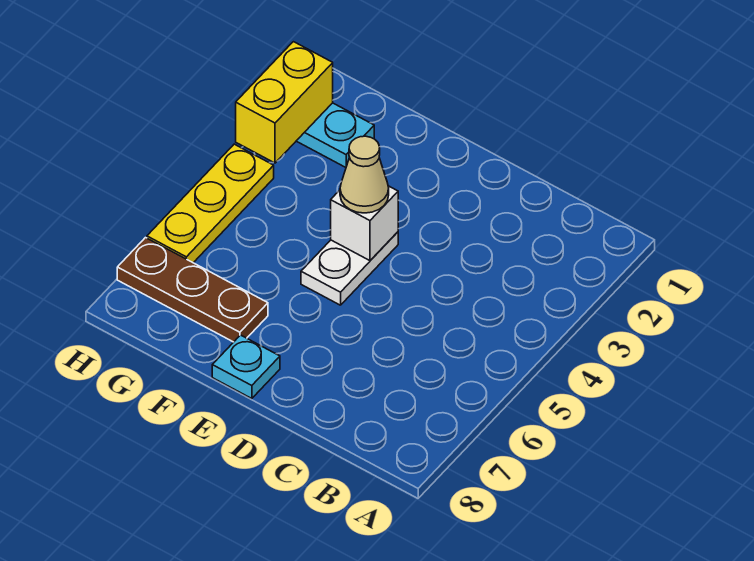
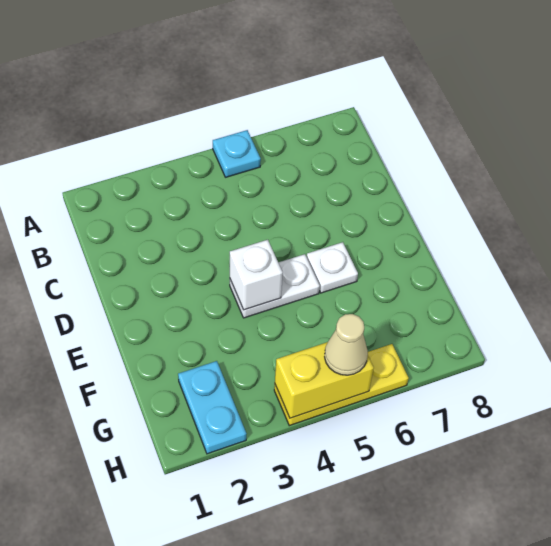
tan cone E4 level 3 -> tan cone H5 level 3
none -> white plate E6 level 1
cyan plate E8 level 1 -> cyan plate A5 level 1
brown plate F7:H7 level 1 -> none
yellow brick H2:H3 level 2 -> yellow brick H4:H5 level 2

